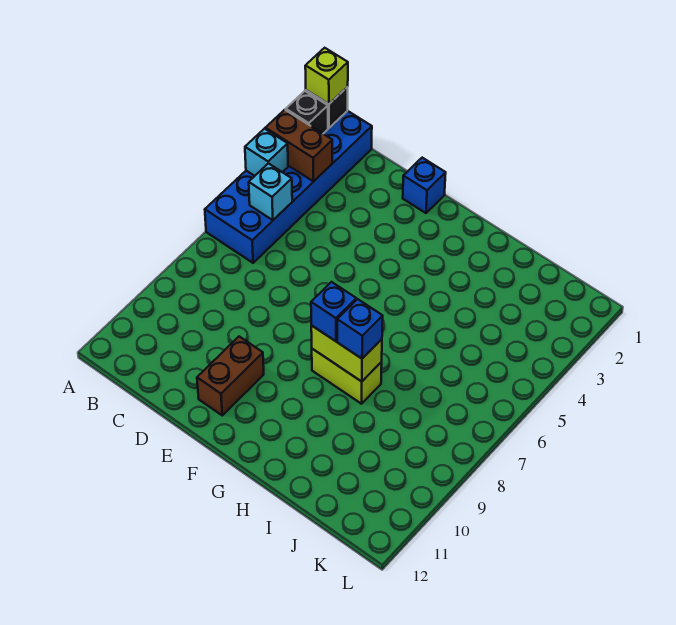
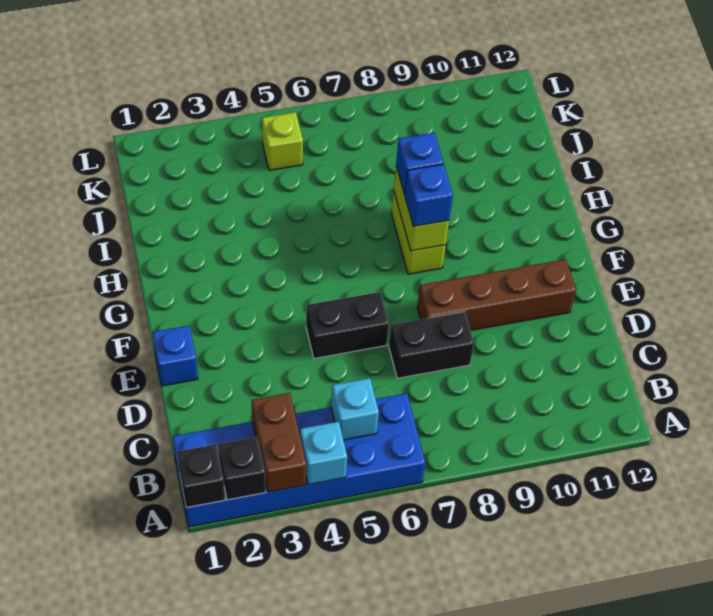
lime brick A1 level 3 -> lime brick K5 level 1
none -> black brick D7:D8 level 1
none -> black brick E5:E6 level 1
brown brick E10:E11 level 1 -> brown brick E8:E11 level 1

